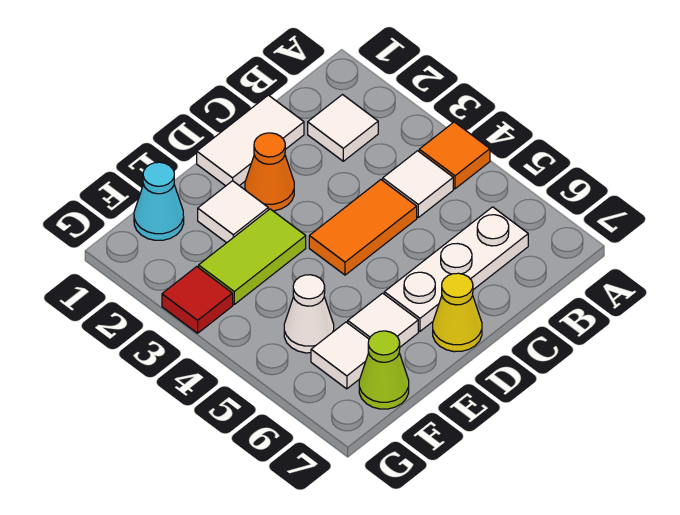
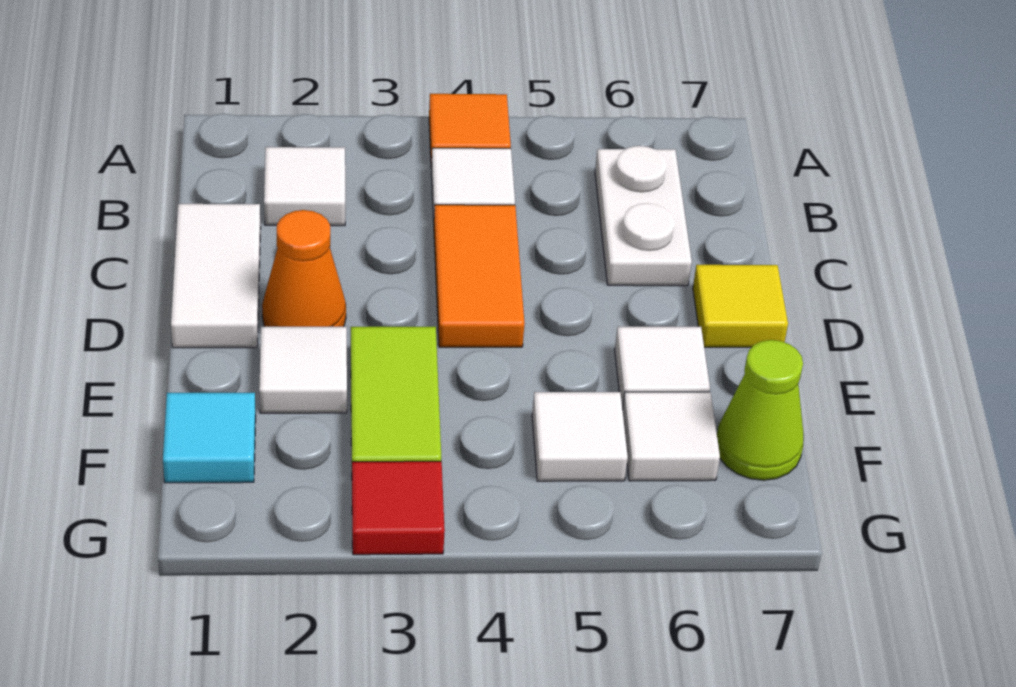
white plate B6:D6 level 1 -> white plate B6:C6 level 1
yellow cone D7 level 1 -> yellow tile D7 level 1
cyan cone F1 level 1 -> cyan tile F1 level 1
white cone F5 level 1 -> white tile F5 level 1

